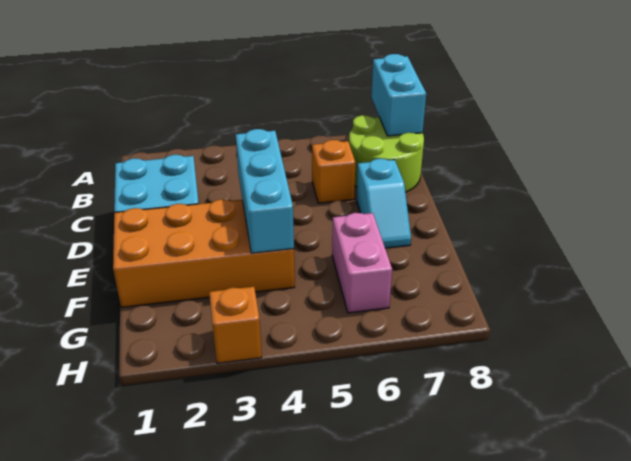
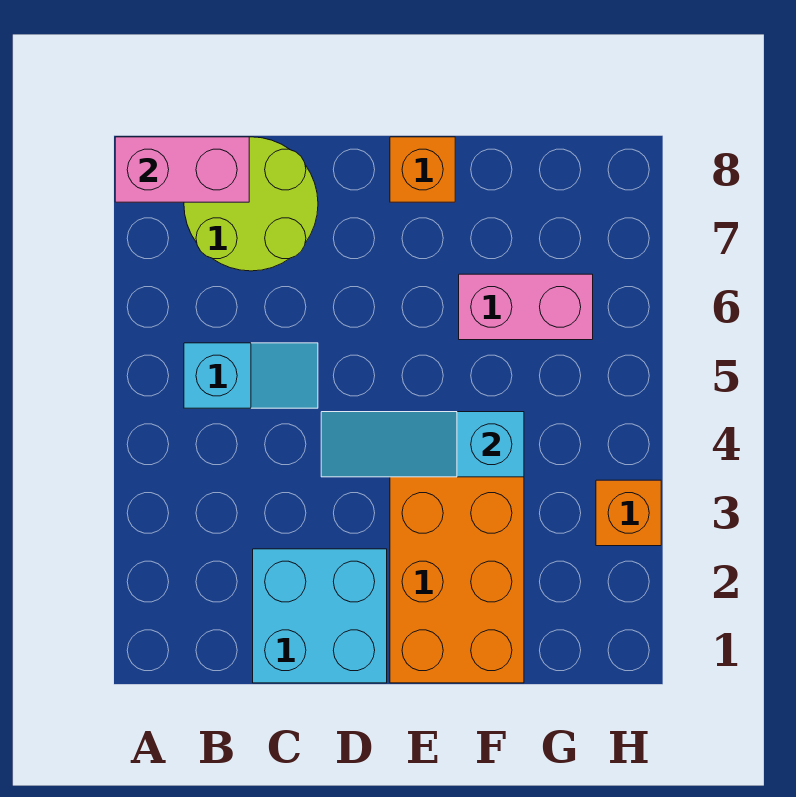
cyan brick A8:B8 level 2 -> pink brick A8:B8 level 2
orange brick C6 level 1 -> orange brick E8 level 1
cyan brick D4:F4 level 2 -> cyan slope D4:F4 level 2 top F
cyan slope D7:E7 level 1 top D -> cyan slope B5:C5 level 1 top B

